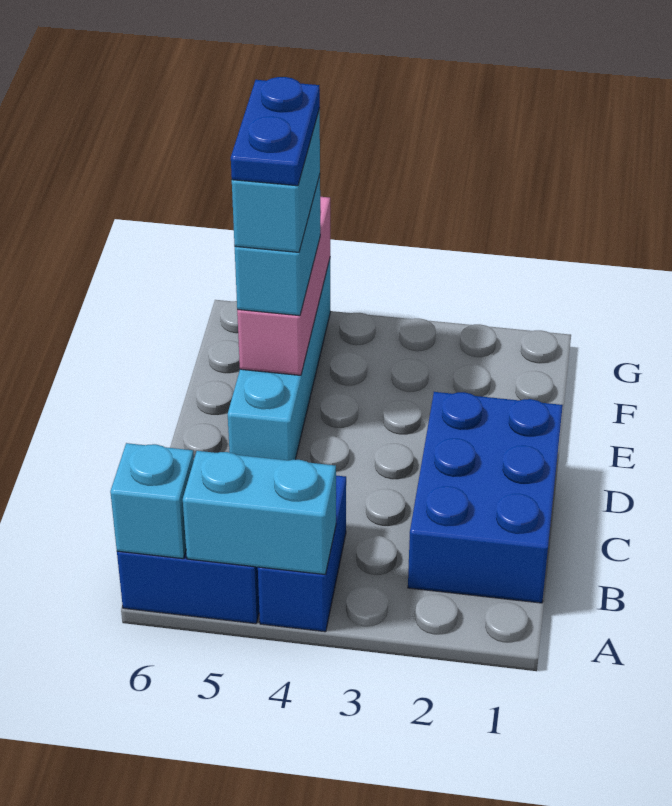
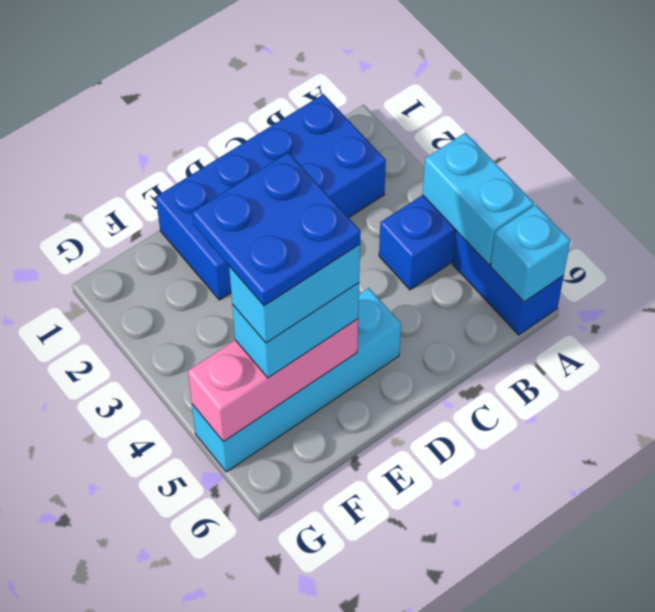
blue brick B1:D2 level 1 -> blue brick B1:E2 level 1
blue plate E5:F5 level 5 -> blue plate E4:F5 level 5

